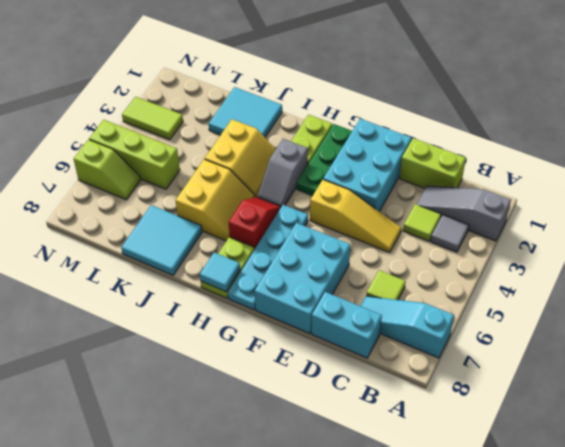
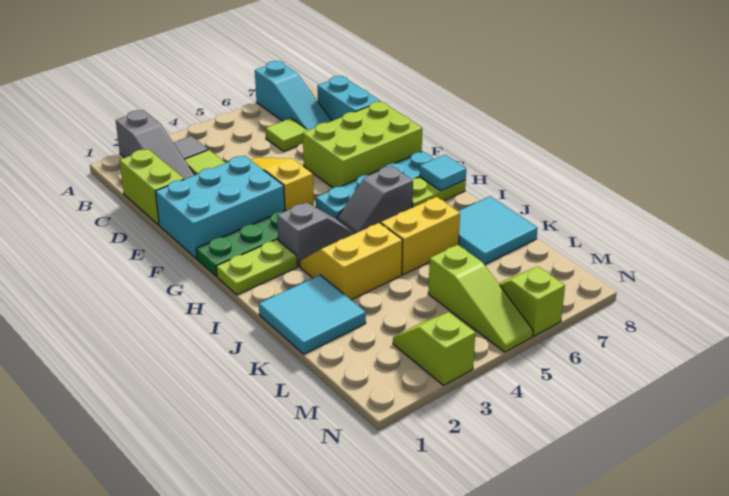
cyan brick E6:F8 level 1 -> lime brick E6:F8 level 1
red slope H5:H6 level 1 top 6 -> grey slope H5:H6 level 1 top 6
lime brick L5:N5 level 1 -> lime slope L5:N5 level 1 top L
lime tile M3:N3 level 1 -> lime slope M3:N3 level 1 top N

